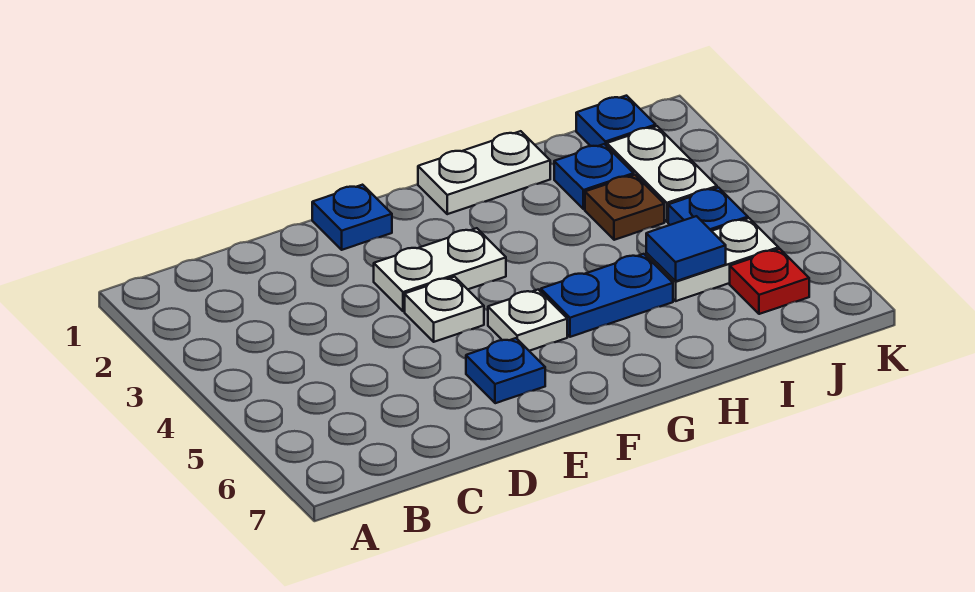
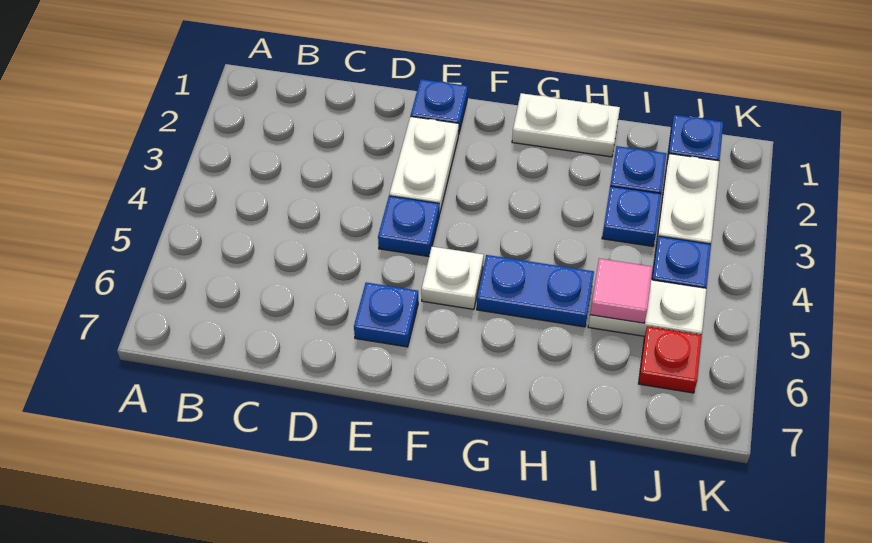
white plate E3:F3 level 1 -> white plate E2:E3 level 1
white plate E4 level 1 -> blue plate E4 level 1
brown plate I3 level 1 -> blue plate I3 level 1
blue tile I5 level 2 -> pink tile I5 level 2

